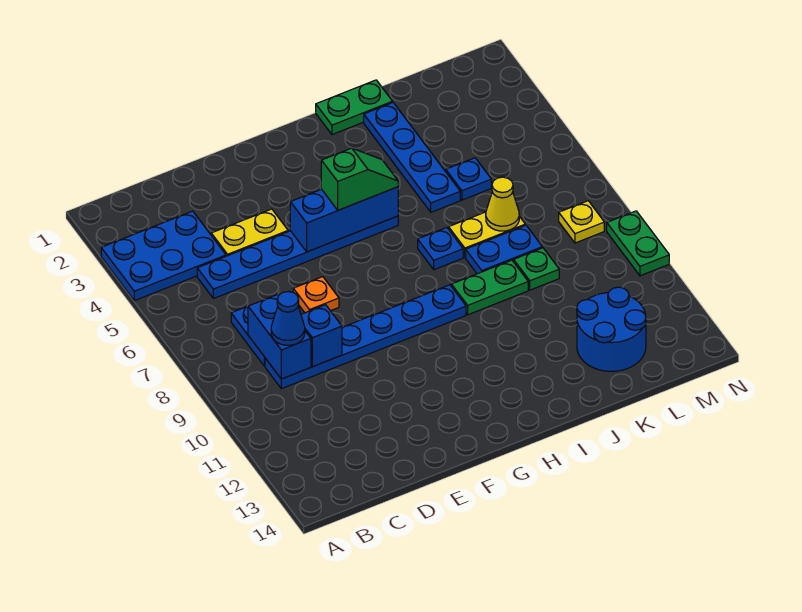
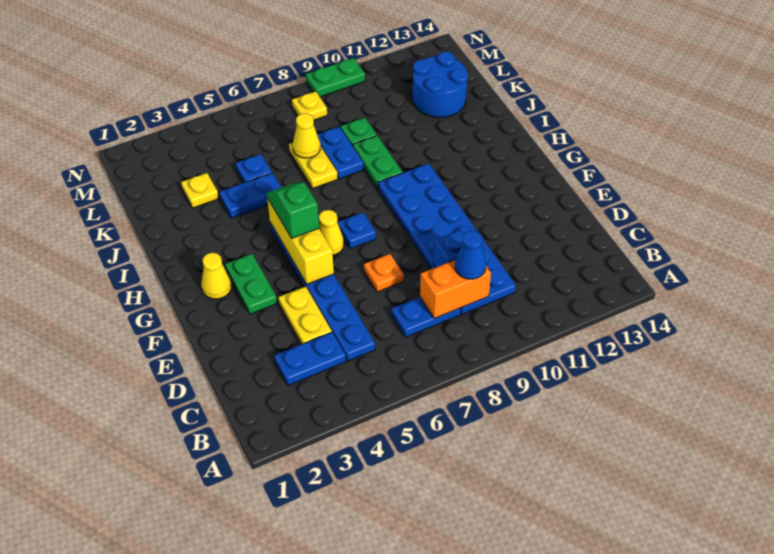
blue plate A3:C4 level 1 -> blue plate C3:C4 level 1
blue brick C8:C9 level 2 -> orange brick C8:C9 level 2
blue plate C9:H9 level 1 -> blue plate C9:H10 level 1
blue brick F5:H5 level 2 -> yellow brick F5:H5 level 2
none -> yellow cone G2 level 1
none -> yellow cone G6 level 1
green plate I1:J1 level 1 -> green plate F3:G3 level 1
blue plate I7 level 1 -> blue plate G7 level 1
blue plate J2:J5 level 1 -> blue plate J4:J5 level 1
none -> yellow plate K3 level 1

